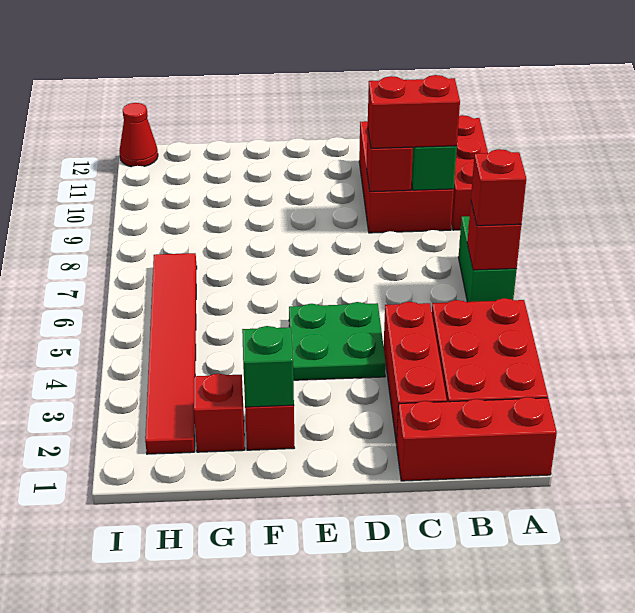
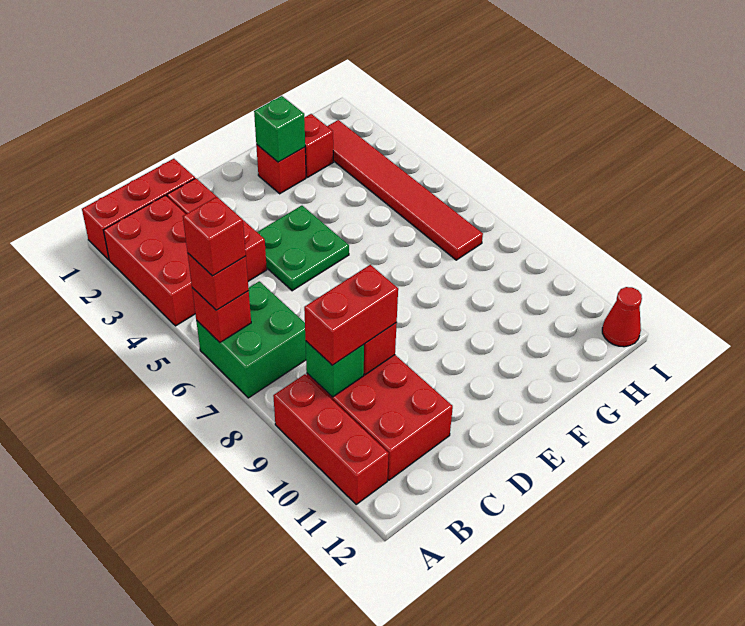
green brick A6:A7 level 1 -> green brick A6:B7 level 1
none -> red brick A6 level 4

